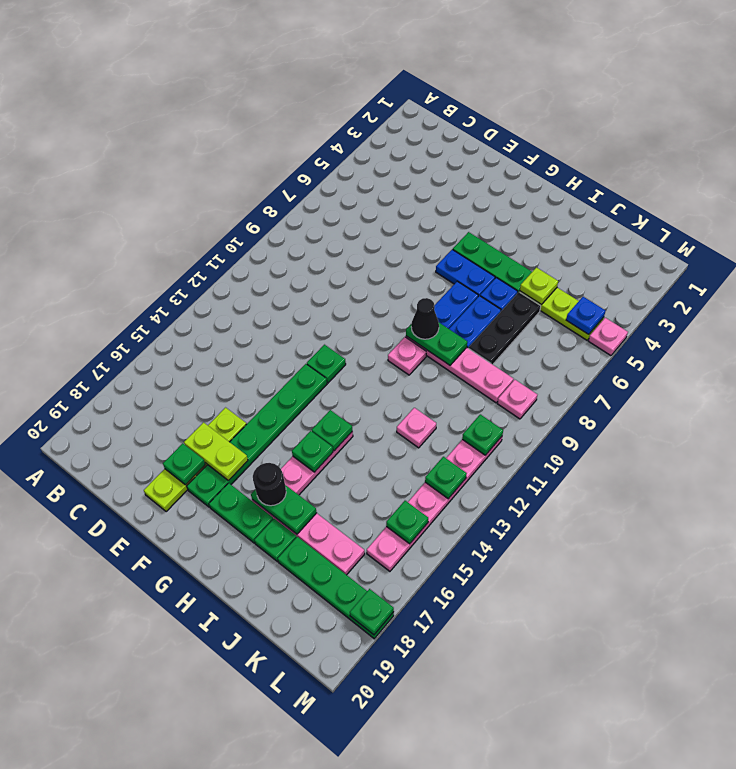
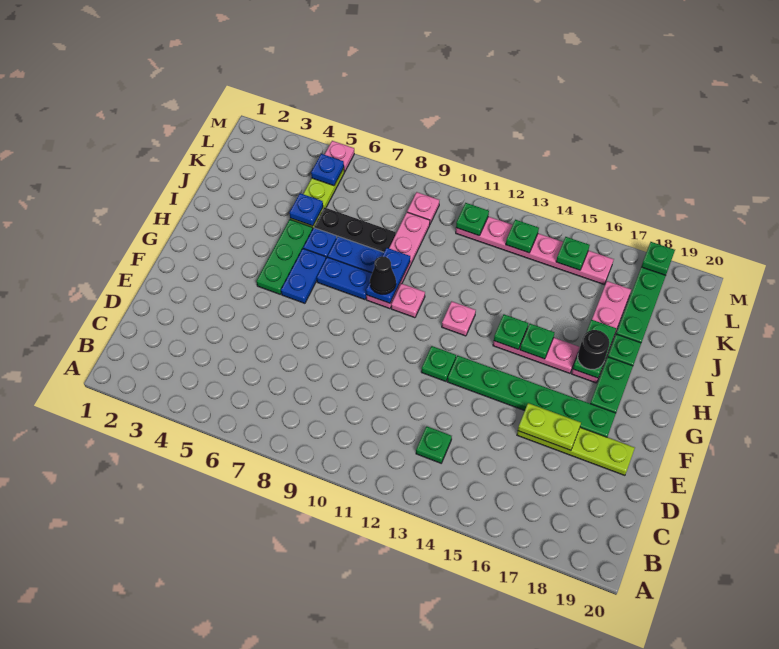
lime plate E17:F17 level 2 -> lime plate E16:E17 level 2
green plate E18 level 2 -> green plate C13 level 1
green plate H9:I9 level 2 -> blue plate H9:I9 level 2
lime plate J5 level 2 -> blue plate J5 level 2
pink plate J12 level 1 -> pink plate H12 level 1

